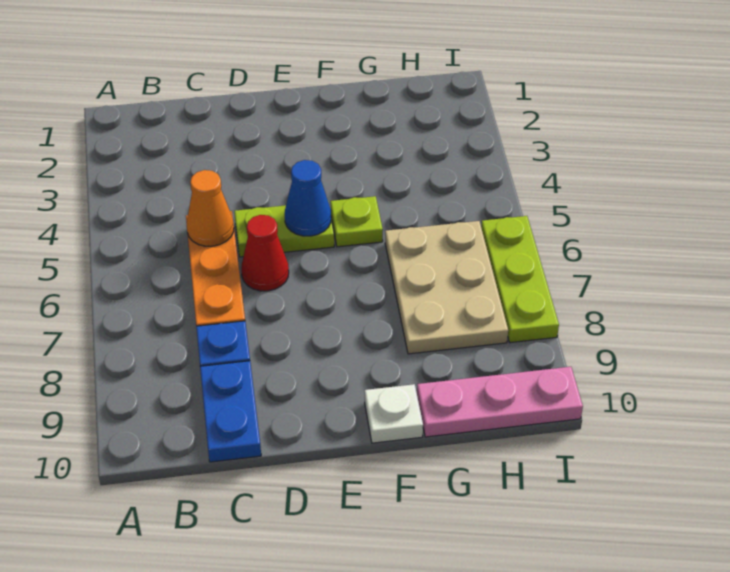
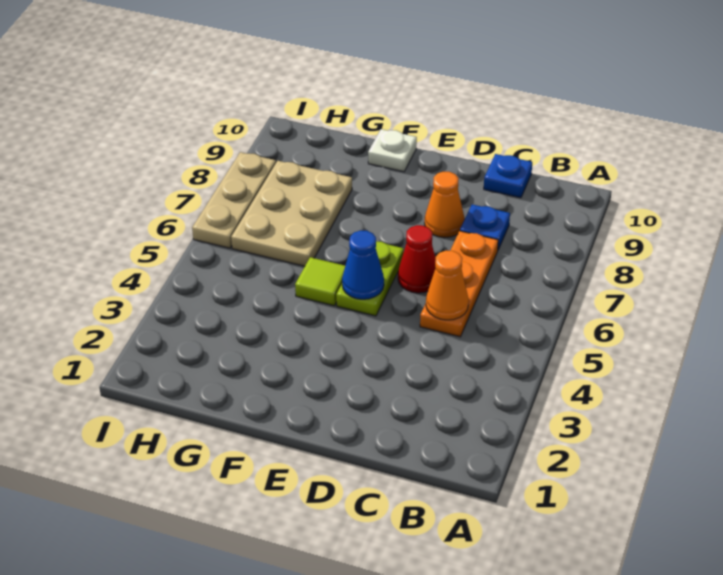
blue plate C9:C10 level 1 -> blue plate C10 level 1
lime plate D5:E5 level 1 -> lime plate E5:E6 level 1
none -> orange cone D8 level 1
lime plate F5 level 1 -> lime tile F5 level 1
pink plate G10:I10 level 1 -> none
lime plate I6:I8 level 1 -> tan plate I6:I8 level 1

